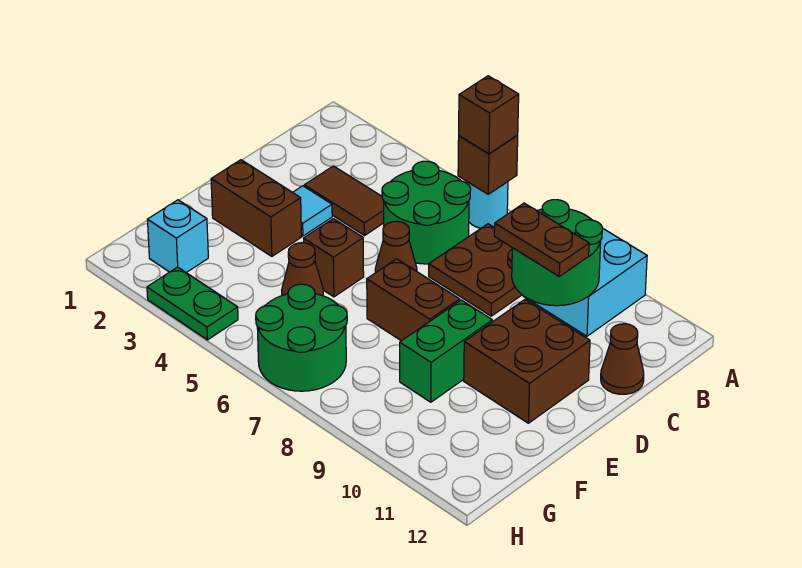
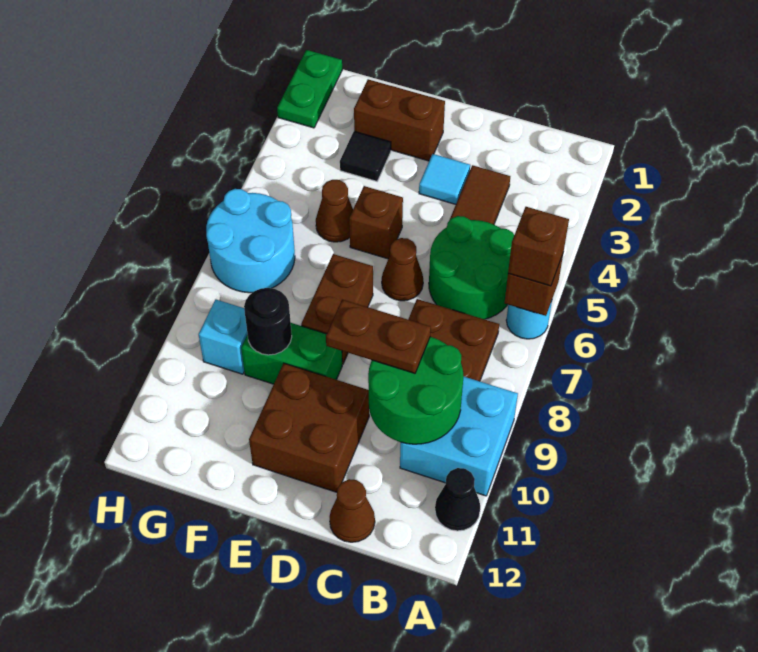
none -> black cone A11 level 1
brown plate C9:C10 level 3 -> brown plate C9:D9 level 3
brown brick E2:E3 level 1 -> brown brick E2:F2 level 1
none -> black tile F3 level 1
none -> black round brick F9 level 2
cyan brick G2 level 1 -> cyan brick G9 level 1
green round brick G6:H7 level 1 -> cyan round brick G6:H7 level 1
green plate H3:H4 level 1 -> green plate H1:H2 level 1

